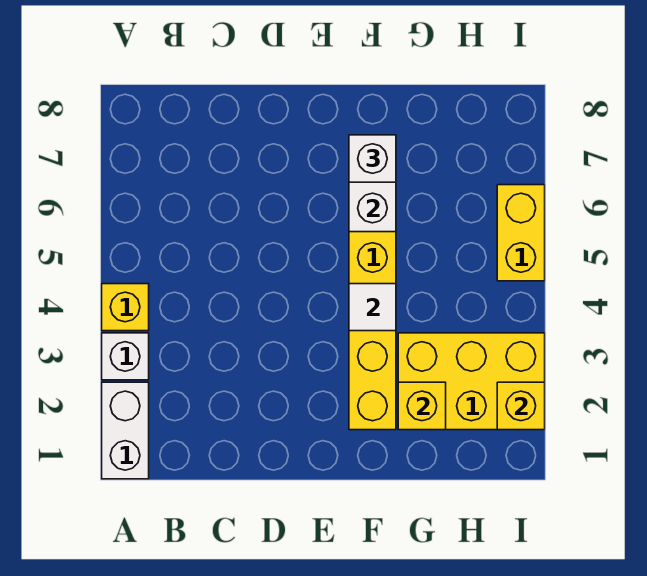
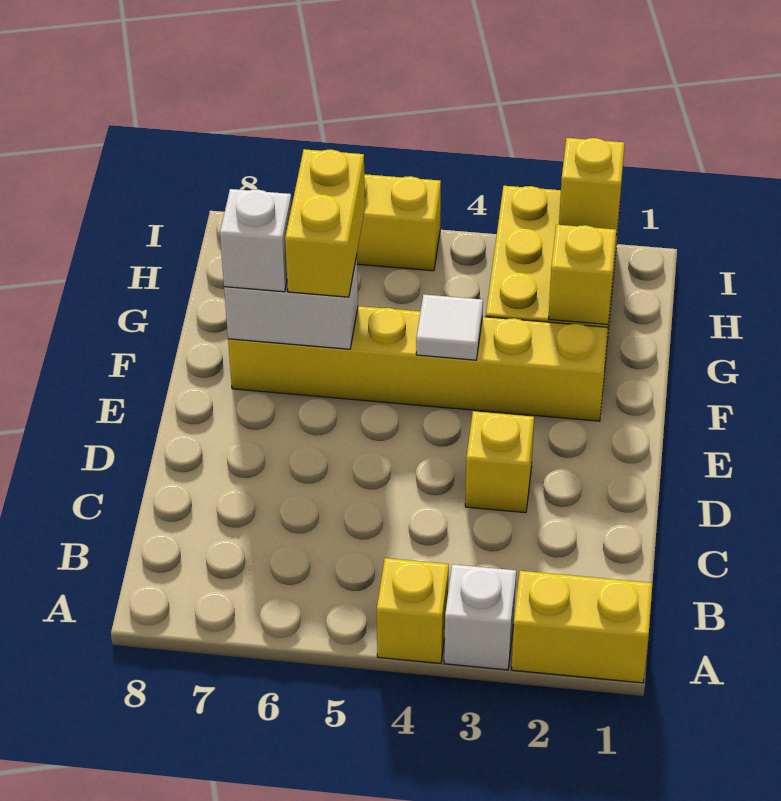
white brick A1:A2 level 1 -> yellow brick A1:A2 level 1
none -> yellow brick D3 level 1
none -> yellow brick F6:G6 level 3

